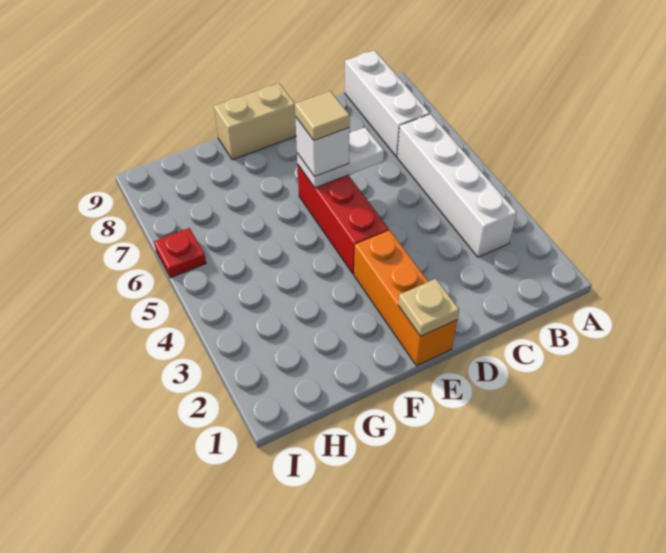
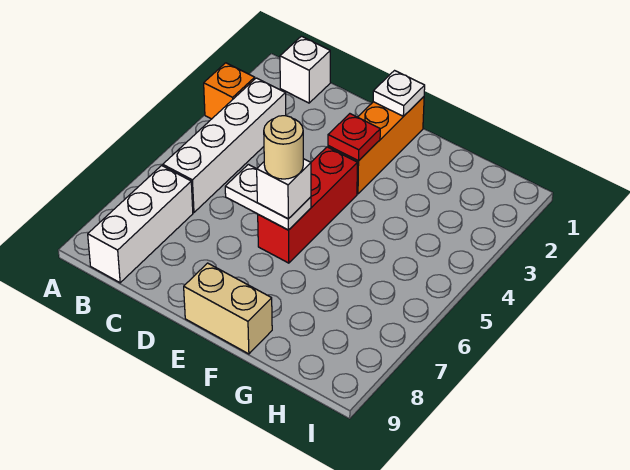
none -> orange brick A3 level 1
none -> white brick B1 level 1
tan plate E1 level 2 -> white plate E1 level 2
tan tile E6 level 4 -> tan round brick E6 level 4
red plate I6 level 1 -> red plate E3 level 2

